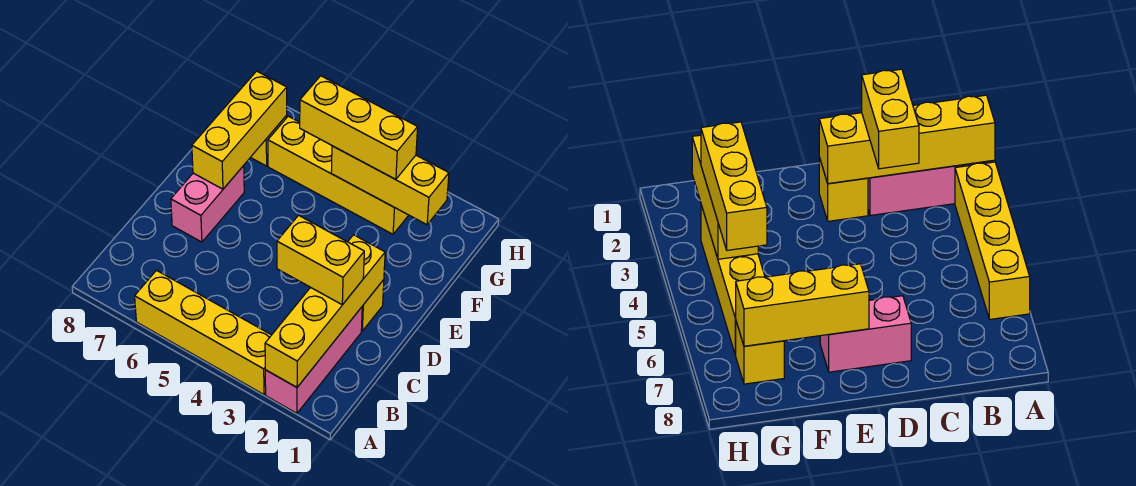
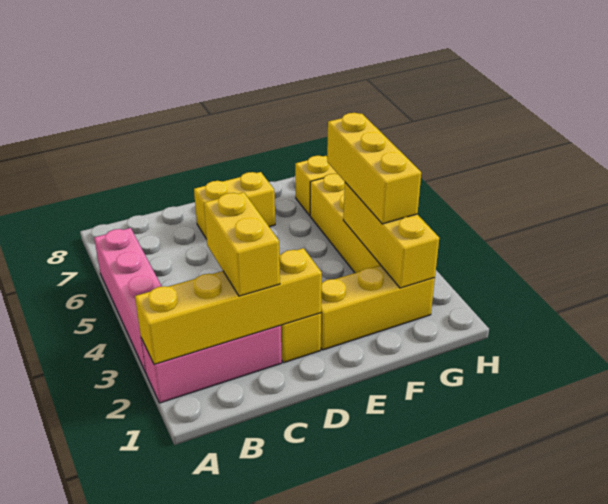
yellow brick A3:A6 level 1 -> pink brick A3:A6 level 1
pink brick D7:E7 level 1 -> yellow brick D7:E7 level 1
yellow brick E7:G7 level 2 -> yellow brick E2:G2 level 1

